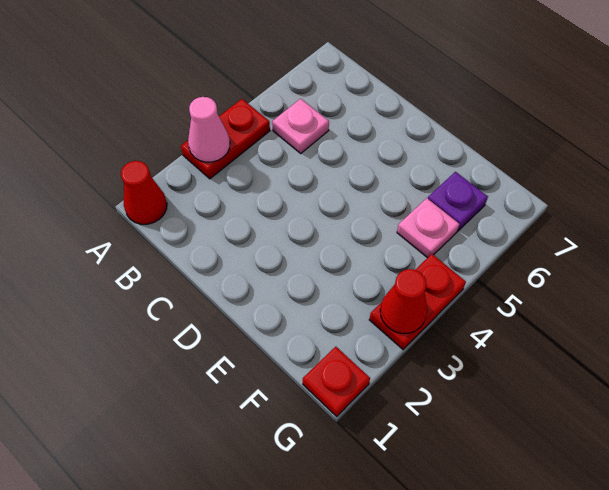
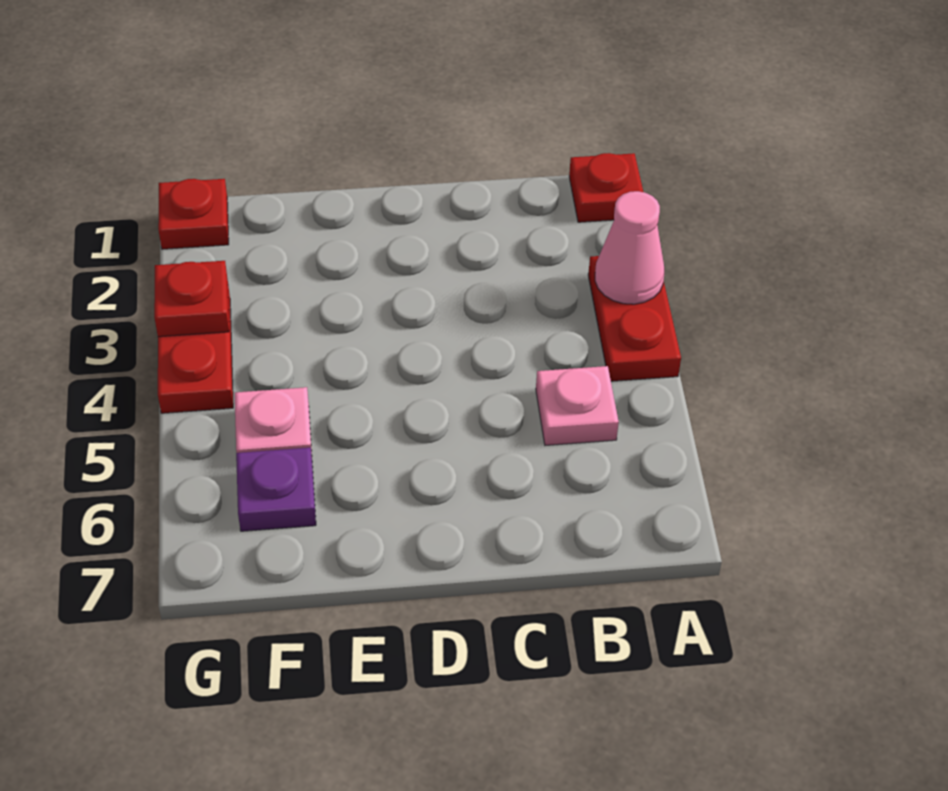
red cone A1 level 1 -> red plate A1 level 1
red cone G3 level 2 -> red plate G3 level 2

